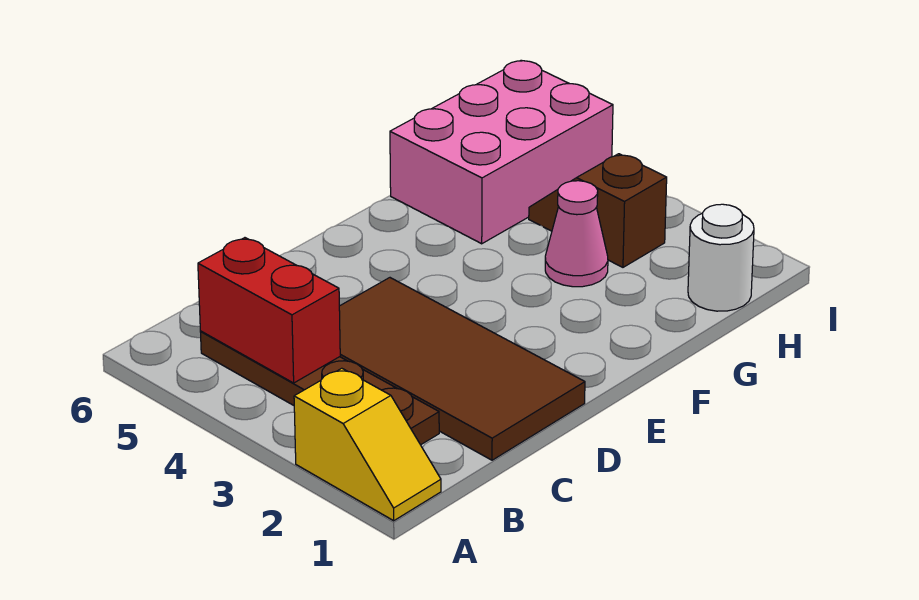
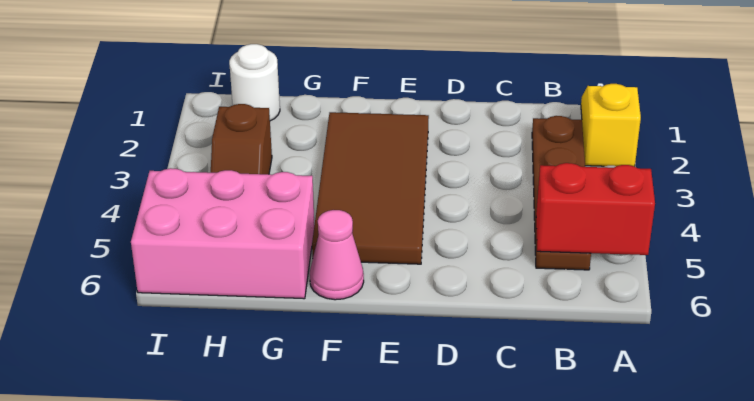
red brick B4:B5 level 2 -> red brick A5:B5 level 2
brown tile C1:D4 level 1 -> brown tile E2:F5 level 1
pink cone G3 level 1 -> pink cone F6 level 1

